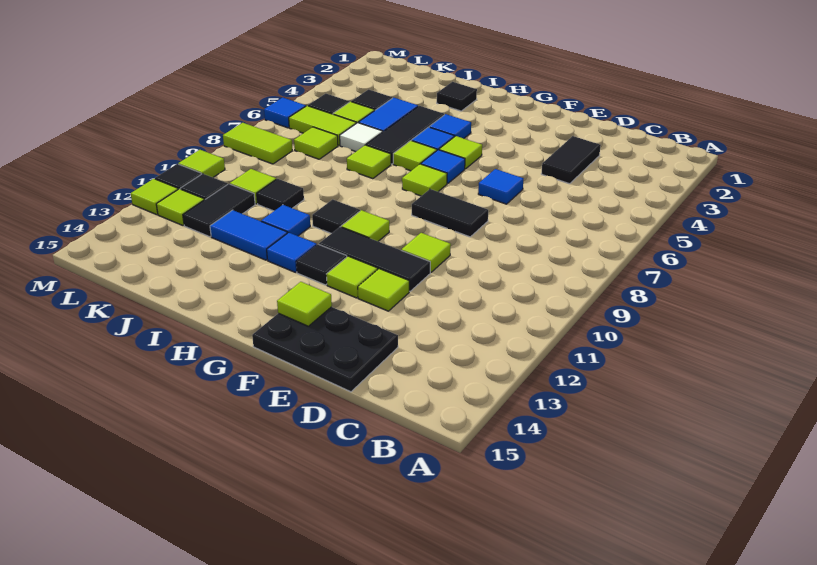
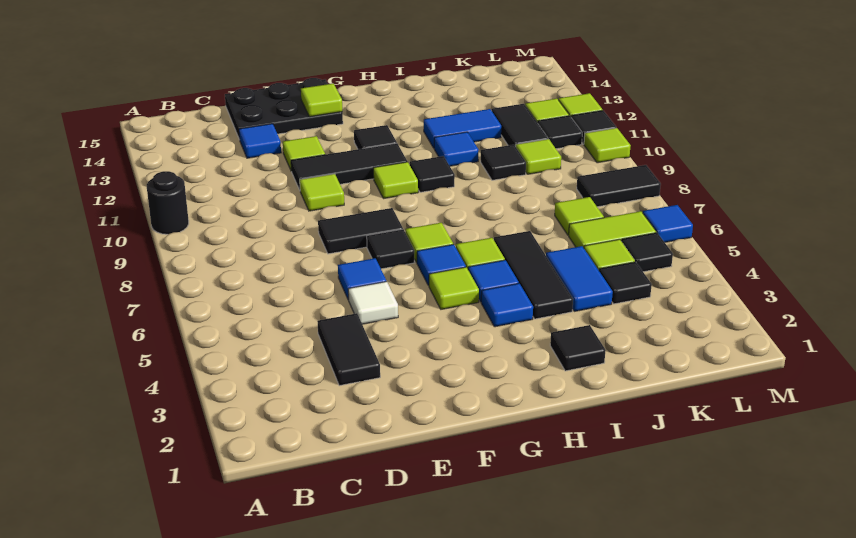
none -> black round brick A10 level 1
none -> black tile F7 level 1
lime tile F12 level 1 -> none
blue tile H12 level 1 -> blue tile D13 level 1
lime tile I7 level 1 -> none
white tile J6 level 1 -> white tile E5 level 1
lime tile L8:M8 level 1 -> black tile L8:M8 level 1

